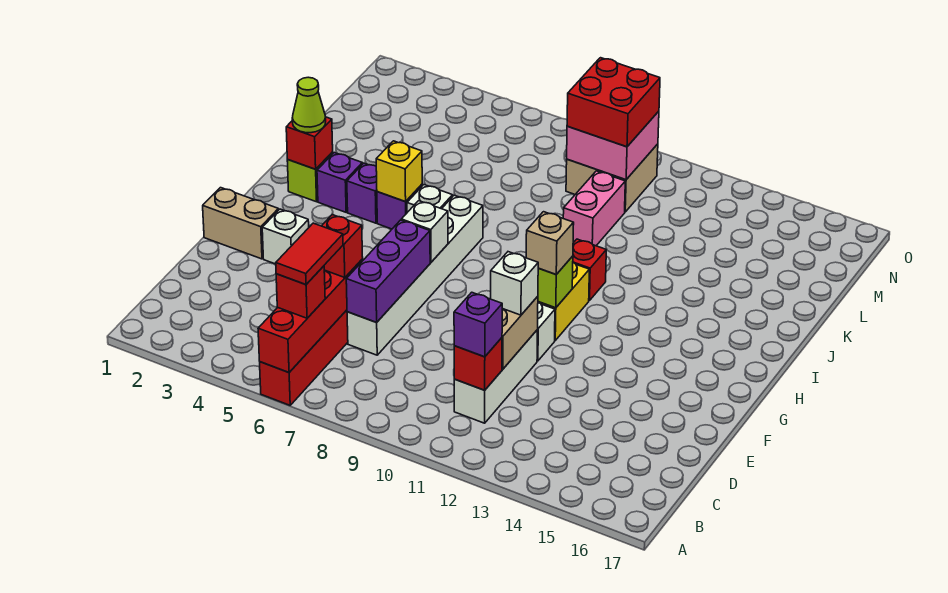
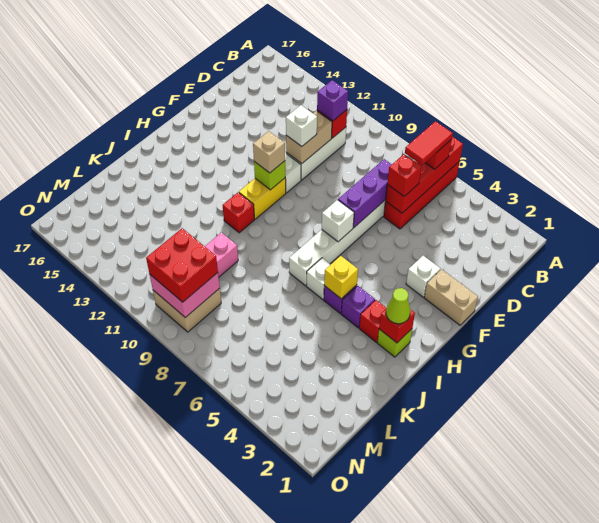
purple brick I3 level 1 -> red brick I3 level 1

